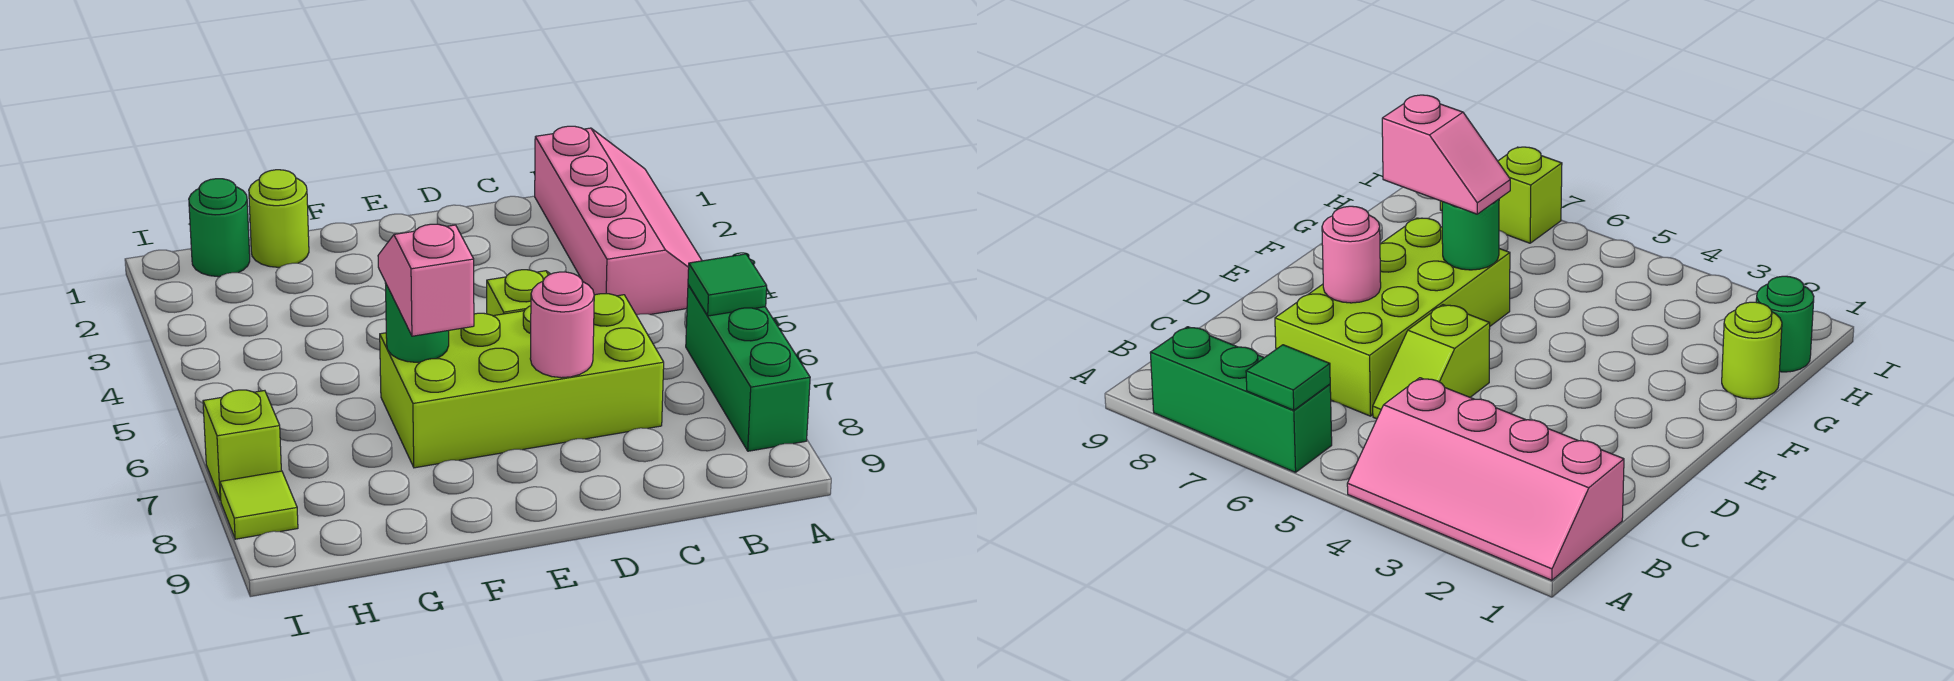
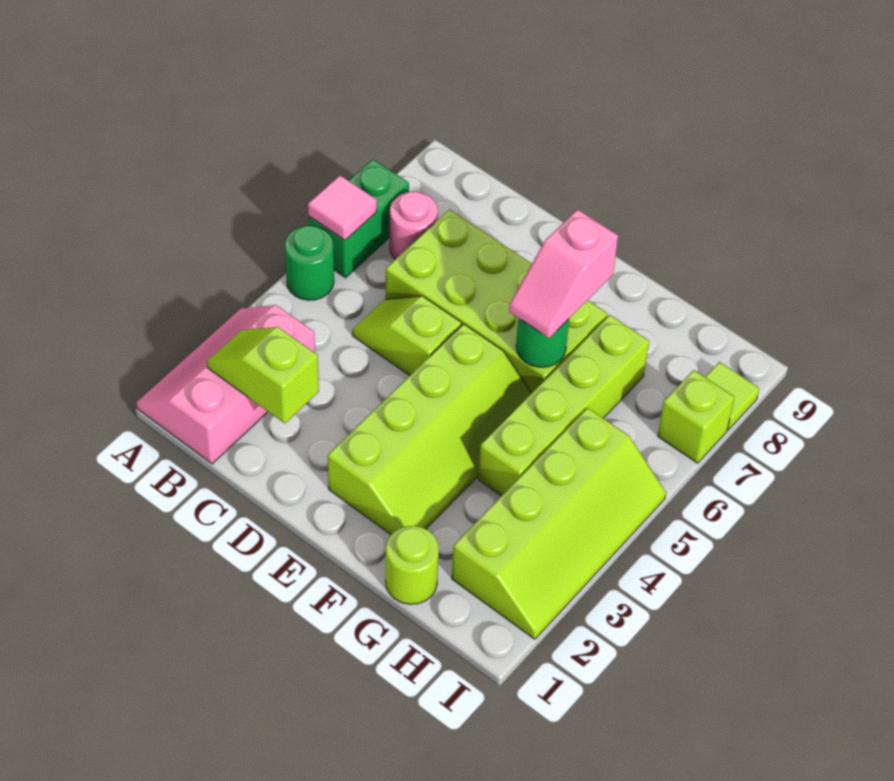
pink slope A1:B4 level 1 top B -> pink slope A1:B3 level 1 top B
green brick A6:A8 level 1 -> green brick A6:A7 level 1
green tile A6 level 2 -> pink tile A6 level 2
none -> lime slope B2:C2 level 2 top C
pink round brick D7 level 2 -> pink round brick B7 level 1
none -> lime slope E2:F5 level 1 top E
none -> lime brick G4:G7 level 1
green round brick H1 level 1 -> green round brick A5 level 1
none -> lime slope H2:I5 level 1 top H

